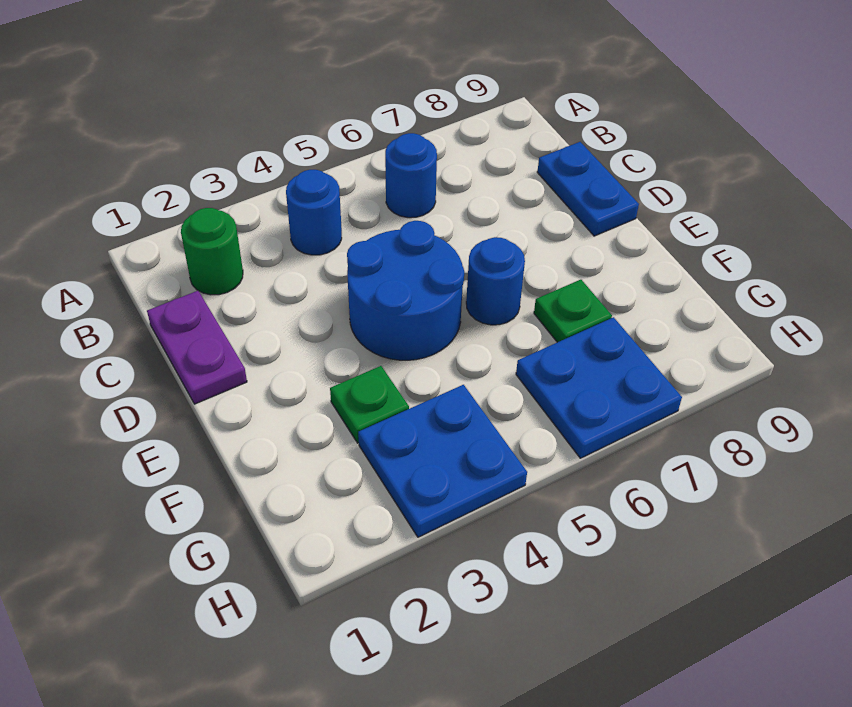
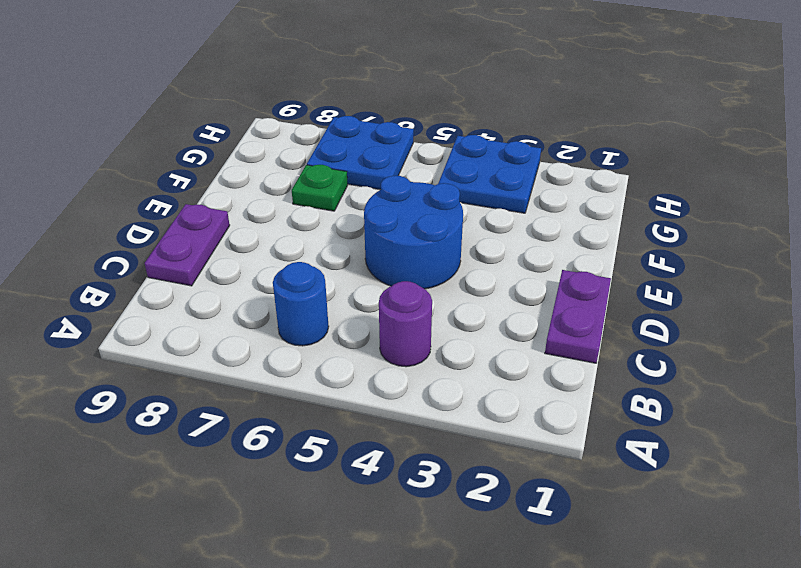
green round brick B2 level 1 -> none
blue round brick B4 level 1 -> purple round brick B4 level 1
blue plate C9:D9 level 1 -> purple plate C9:D9 level 1
blue round brick E6 level 1 -> none
green plate F3 level 1 -> none

